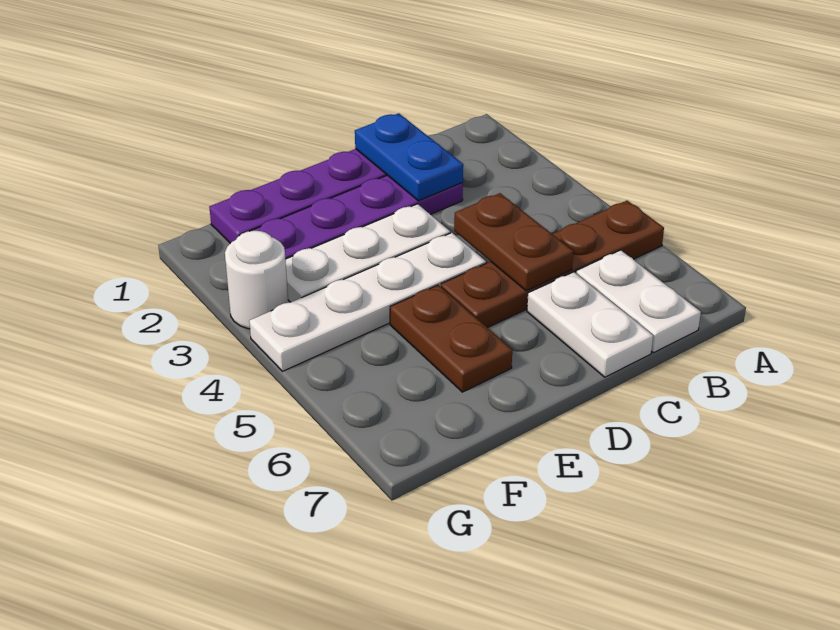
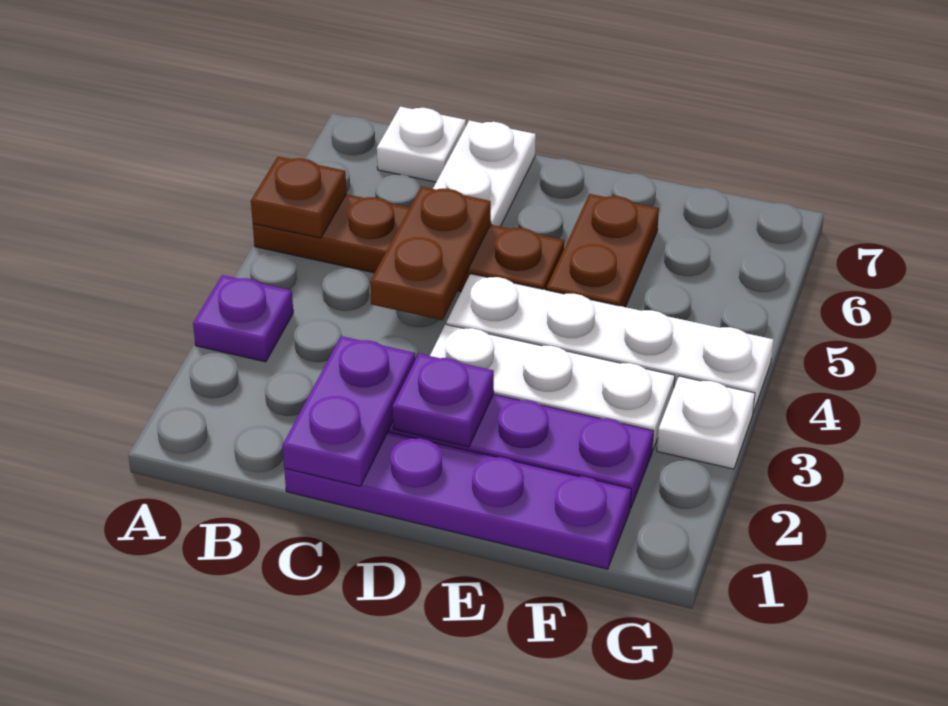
none -> purple plate A3 level 1
none -> brown plate A5 level 2
white plate B6:B7 level 1 -> white plate B7 level 1
blue plate C1:C2 level 2 -> purple plate C1:C2 level 2
none -> purple plate D2 level 2
white round brick G3 level 1 -> white plate G3 level 1

